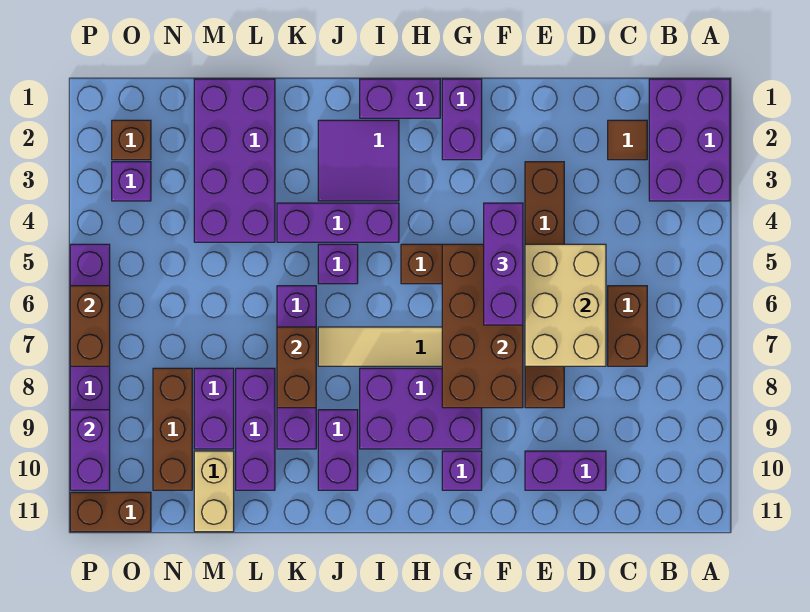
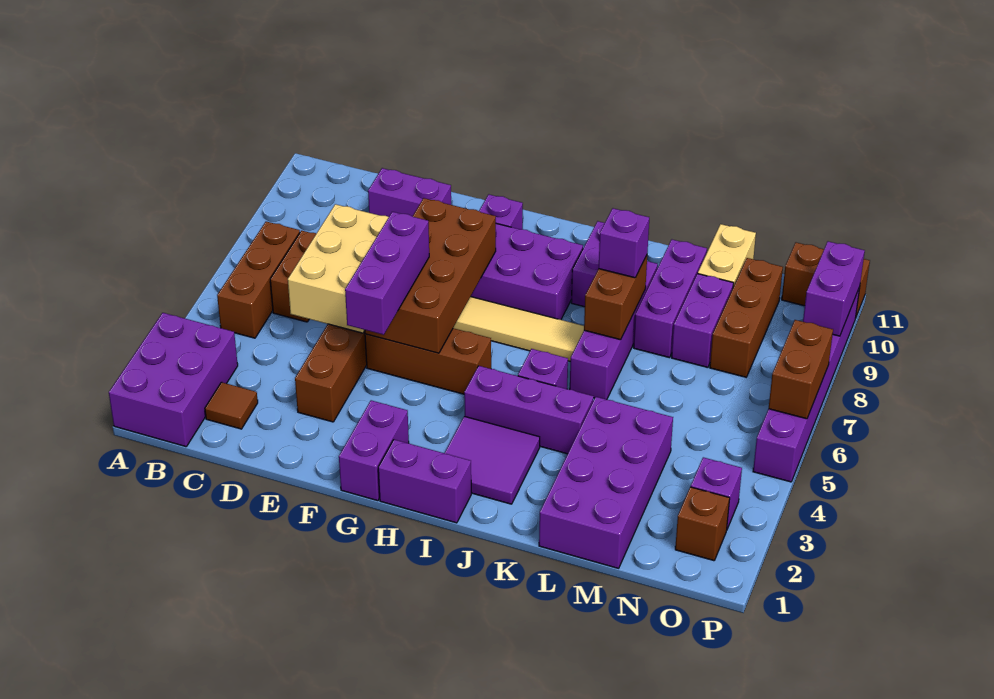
none -> brown brick B5:B7 level 1
none -> purple brick K8 level 3

